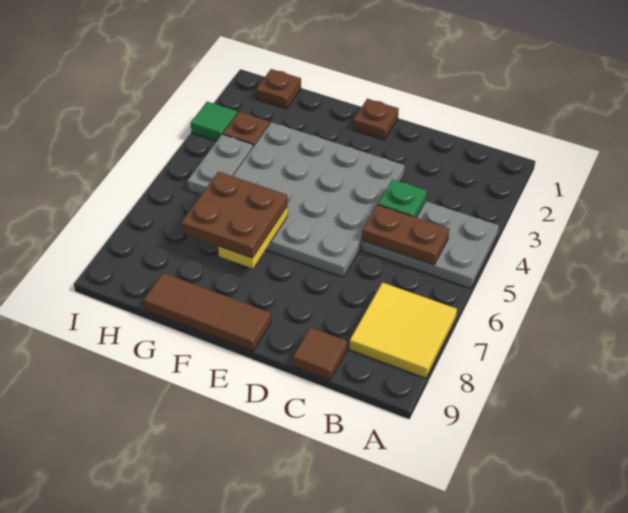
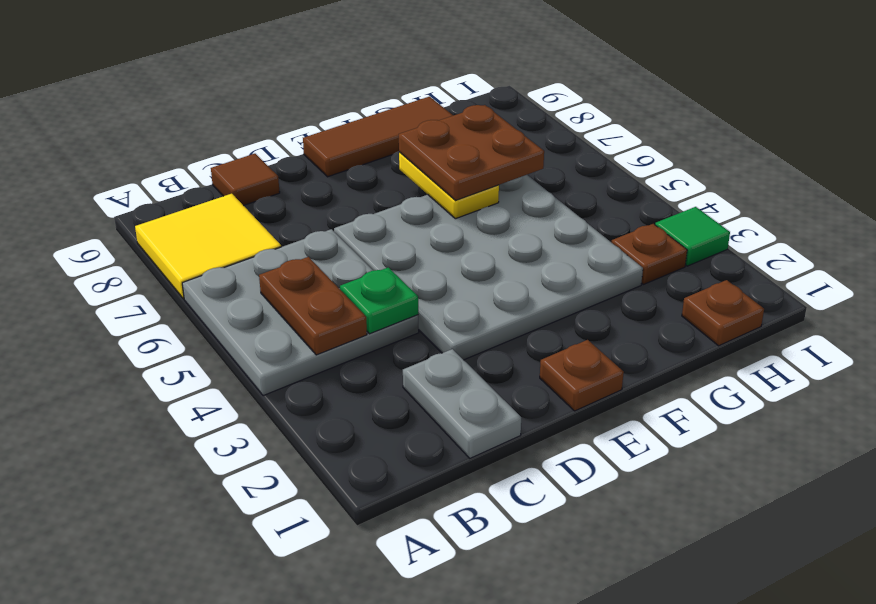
grey plate A4:C5 level 1 -> grey plate A4:C6 level 1
brown plate B5:C5 level 2 -> brown plate B4:B5 level 2
grey plate H4:H5 level 1 -> grey plate C1:C2 level 1

